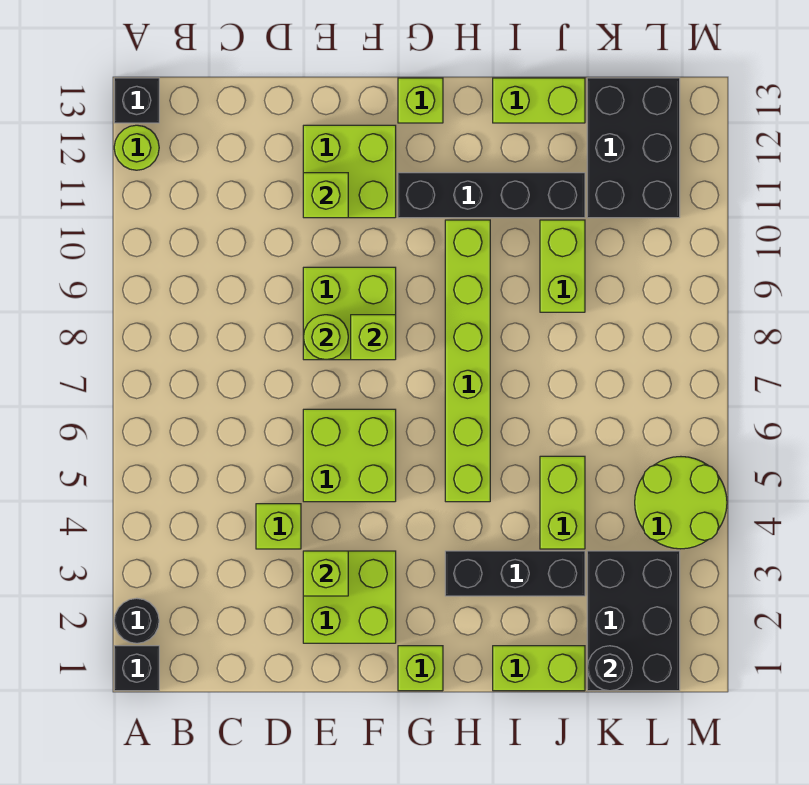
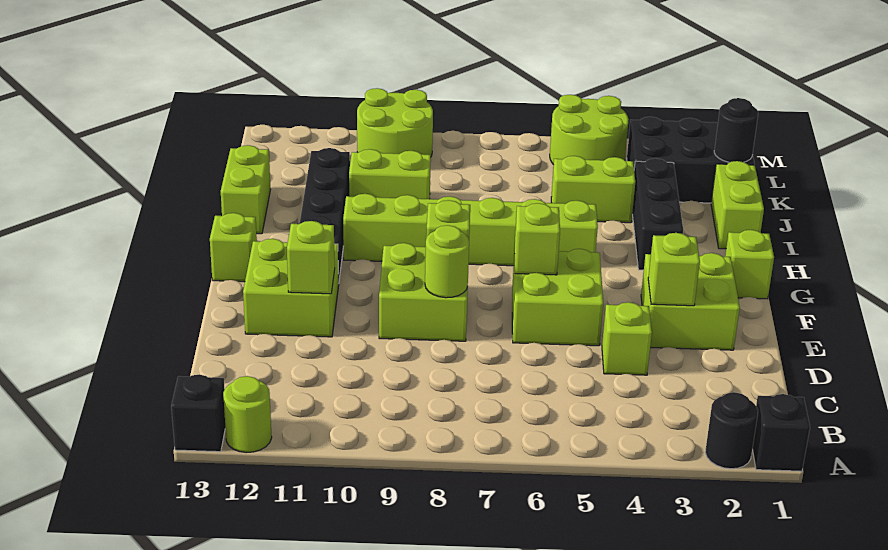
none -> lime brick F6 level 2
black brick K11:L13 level 1 -> none
none -> lime round brick L9:M10 level 1

